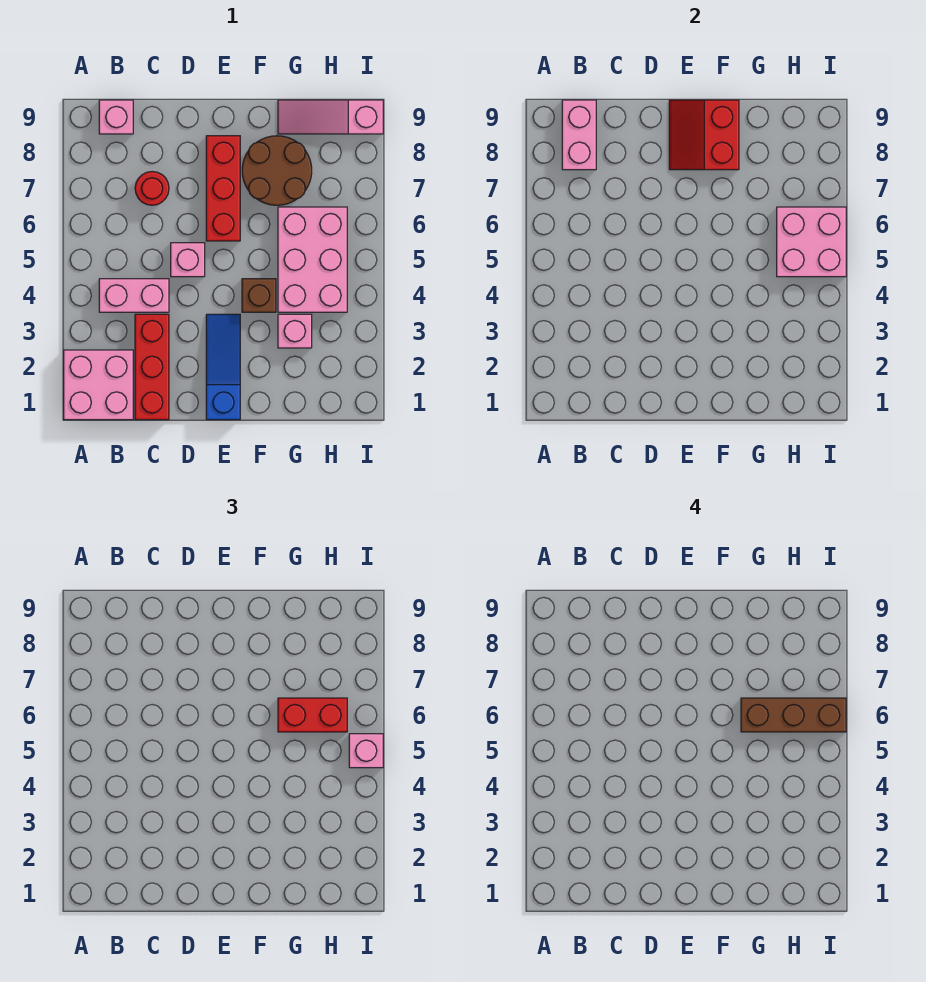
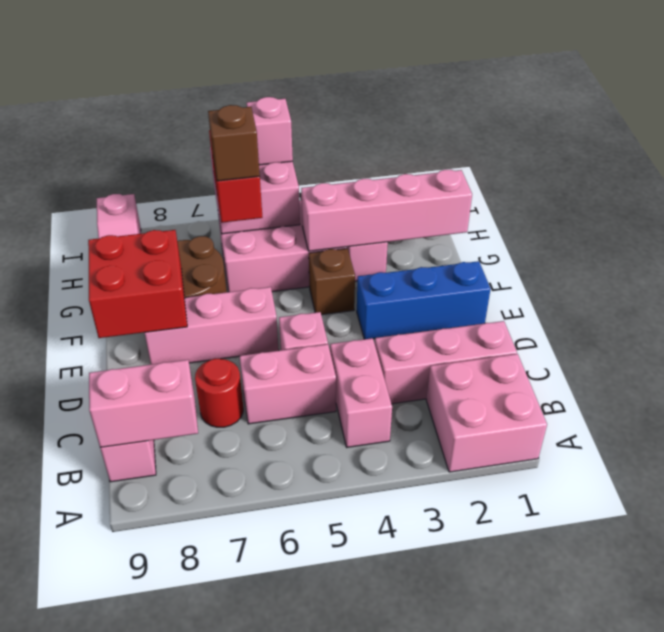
red brick C1:C3 level 1 -> pink brick C1:C3 level 1
none -> pink brick C5:C6 level 1
blue slope E1:E3 level 1 top 1 -> blue brick E1:E3 level 1
red brick E6:E8 level 1 -> pink brick E6:E8 level 1
red slope E8:F9 level 2 top F -> red brick E8:F9 level 2
none -> pink brick G1:G4 level 2
brown brick G6:I6 level 4 -> brown brick G6 level 4

